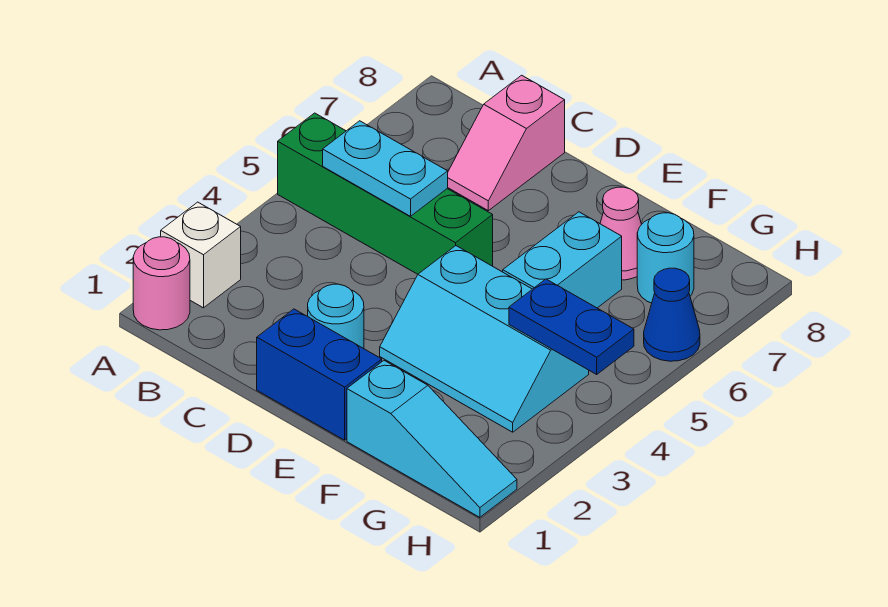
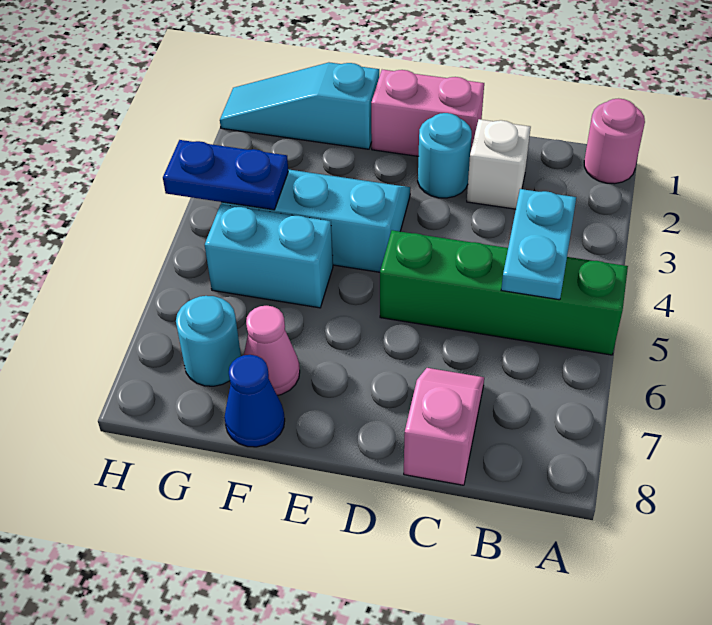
white brick A2 level 1 -> white brick C2 level 1
cyan plate B5:C5 level 2 -> cyan plate B4:B5 level 2
blue brick D1:E1 level 1 -> pink brick D1:E1 level 1
cyan brick F5:F6 level 1 -> cyan brick F5:G5 level 1
blue cone H6 level 1 -> blue cone F8 level 1

